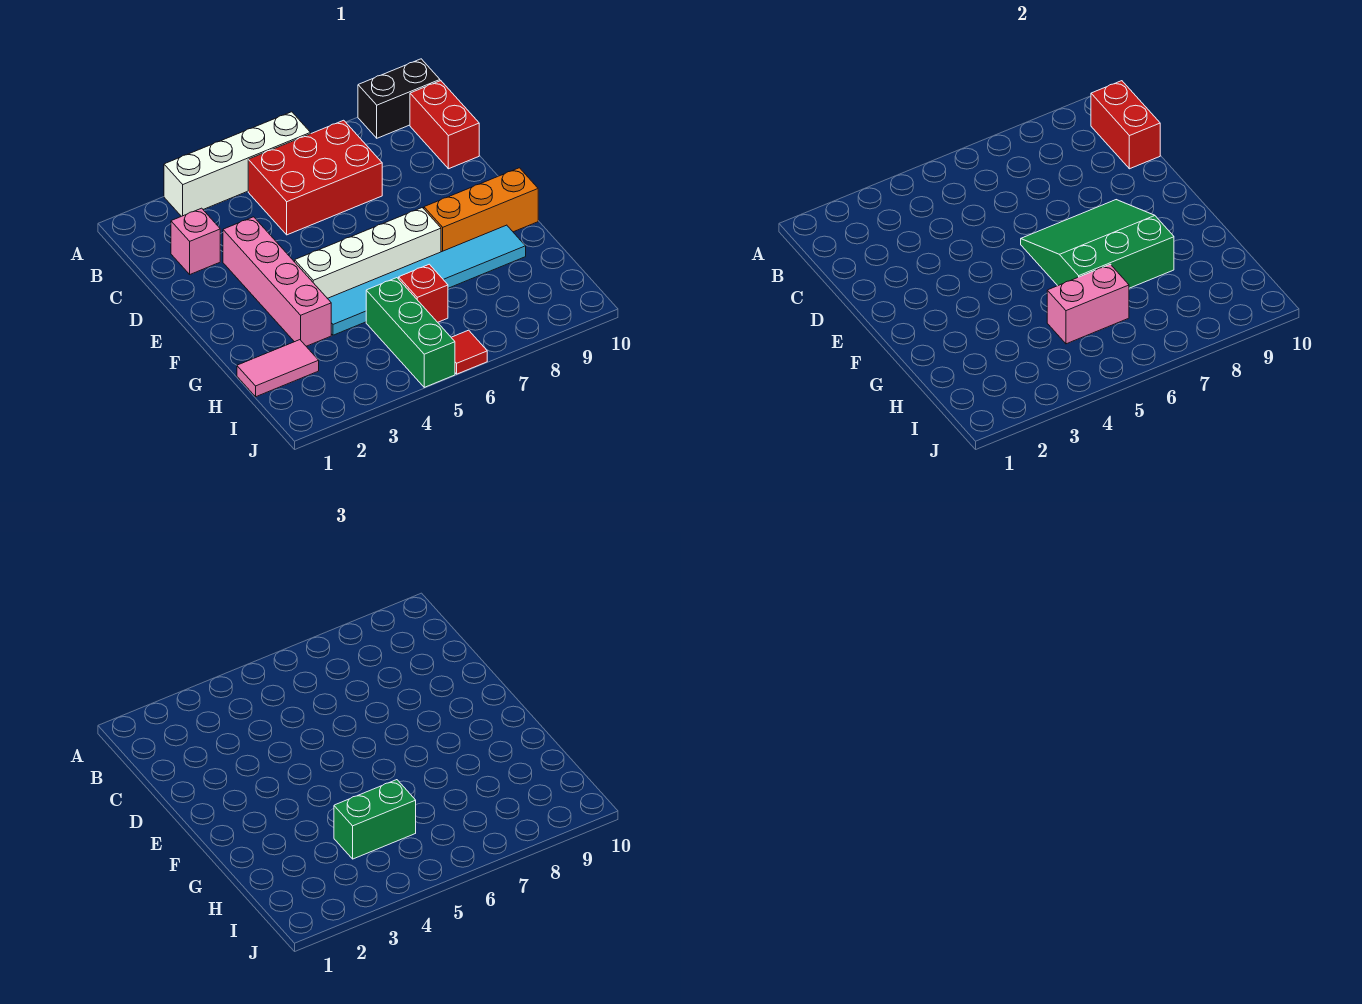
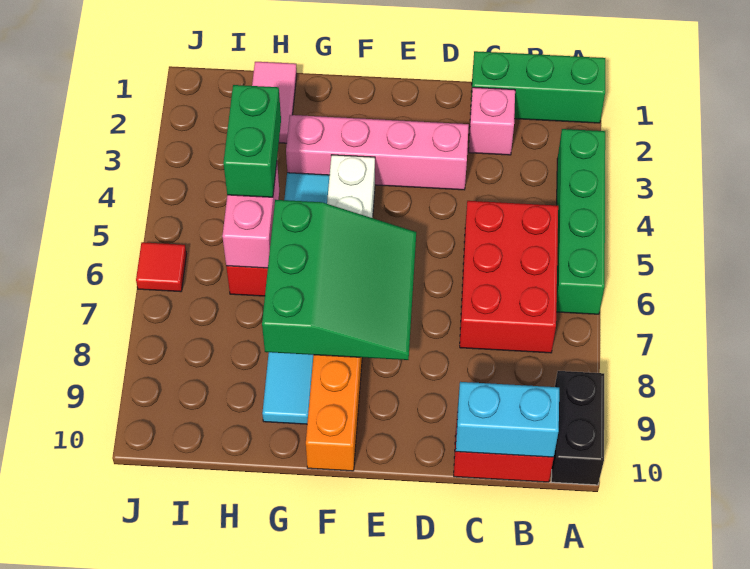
white brick A3:A6 level 1 -> green brick A3:A6 level 1
red brick B10:C10 level 2 -> cyan brick B10:C10 level 2
green brick H5:J5 level 1 -> green brick A1:C1 level 1

